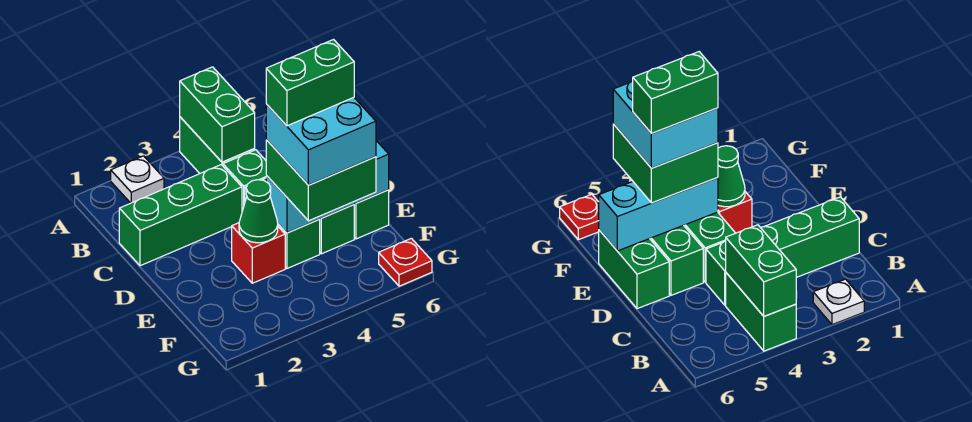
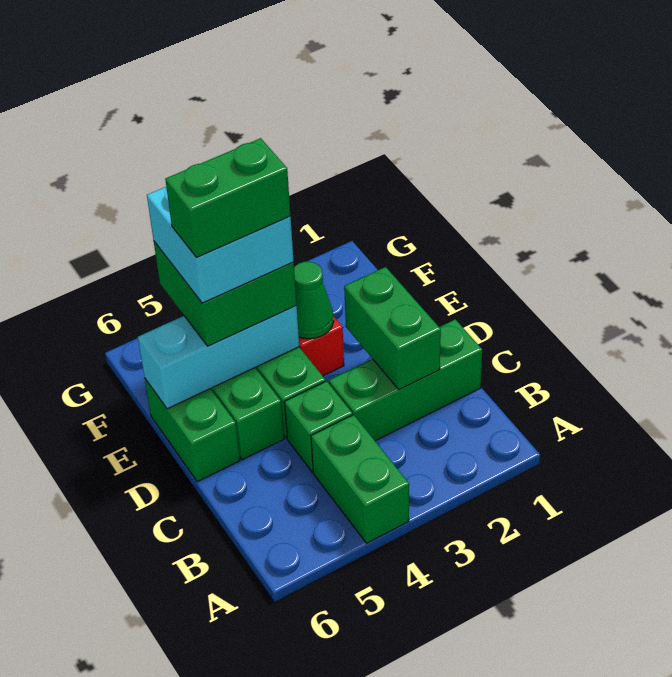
white plate A2 level 1 -> none
green brick A4:B4 level 2 -> green brick C2:D2 level 2
red plate G6 level 1 -> none

